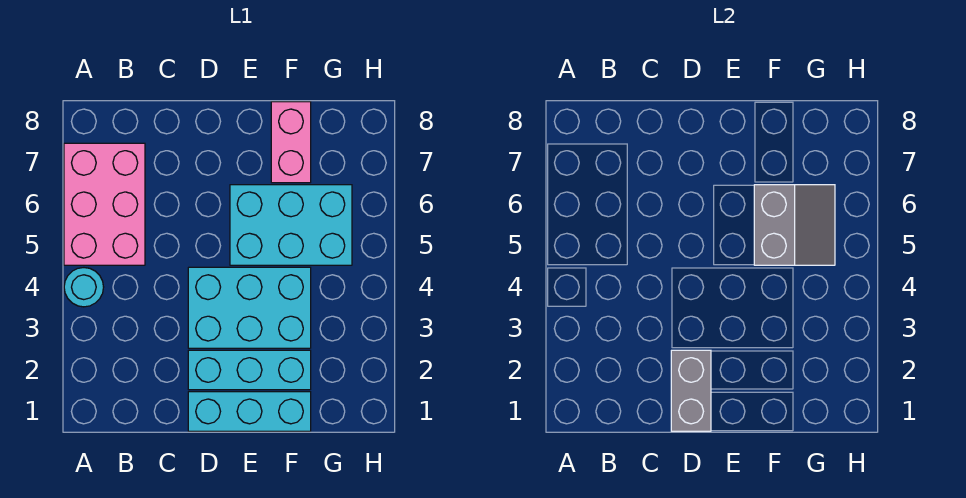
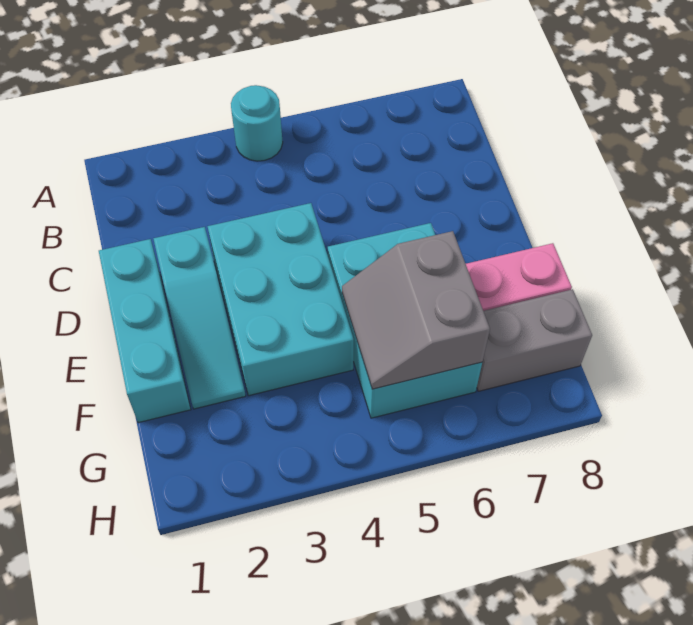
pink brick A5:B7 level 1 -> none
grey brick D1:D2 level 2 -> grey brick G7:G8 level 1
cyan brick D2:F2 level 1 -> cyan slope D2:F2 level 1 top D
grey slope F5:G6 level 2 top F -> grey slope F5:G6 level 2 top 6

